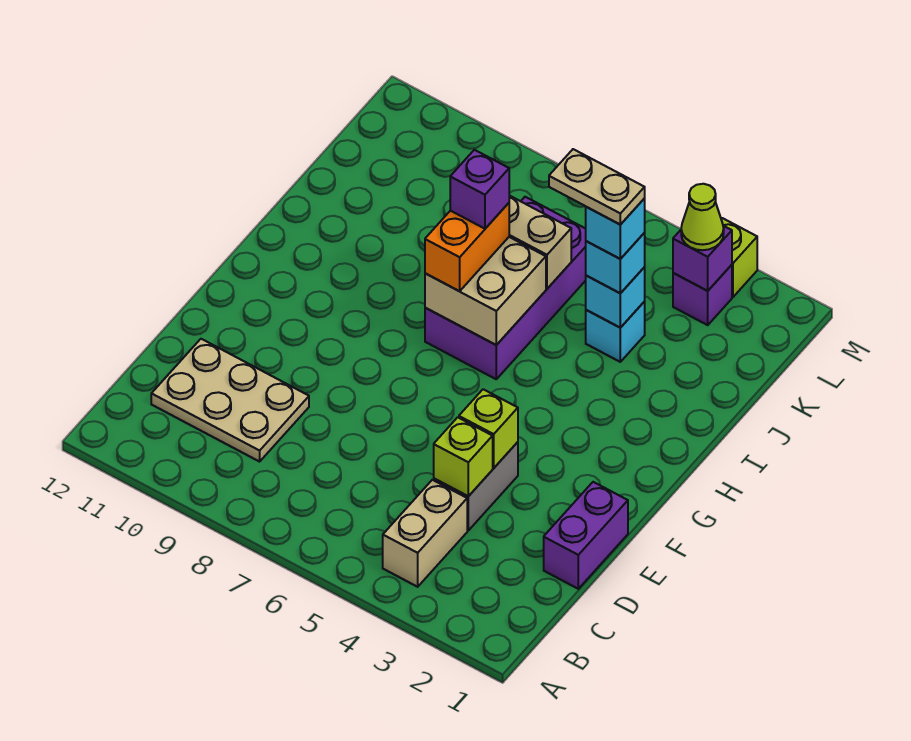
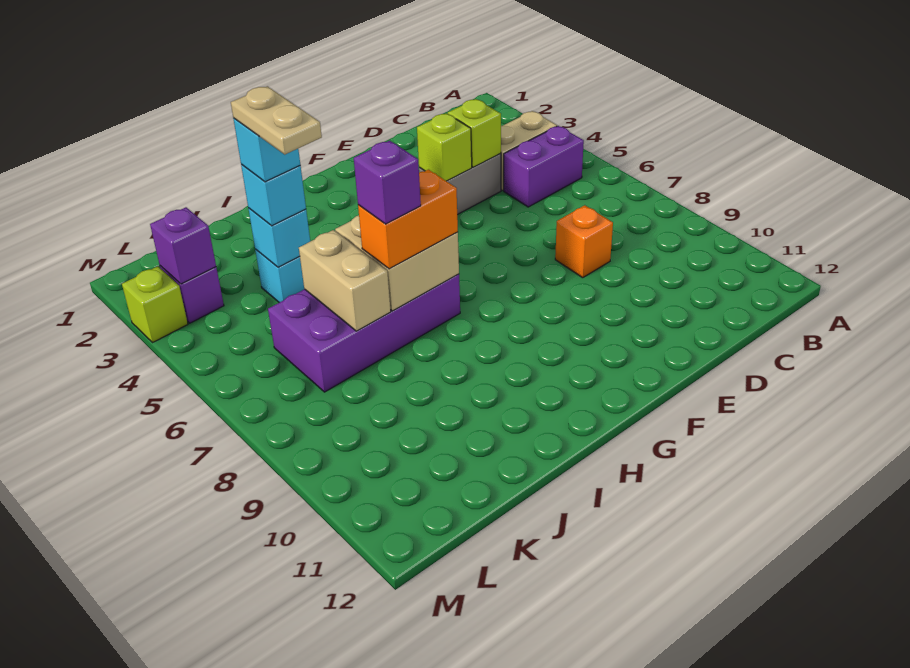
tan plate C9:D11 level 1 -> none
purple brick D1:E1 level 1 -> purple brick B5:C5 level 1
none -> orange brick D8 level 1
lime cone L3 level 3 -> none

